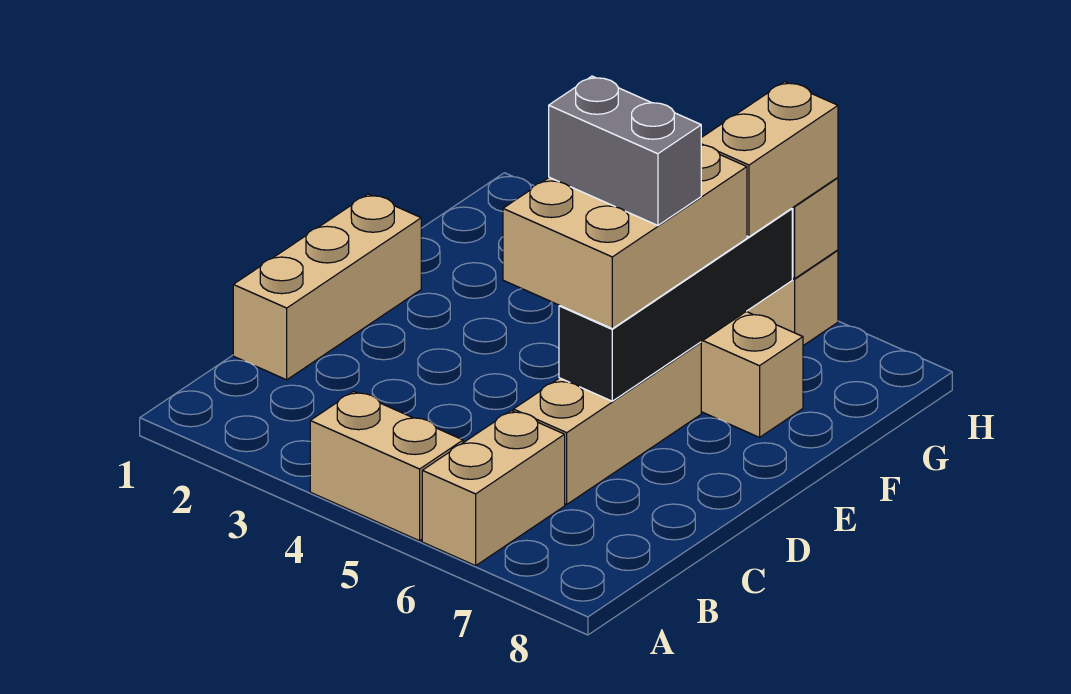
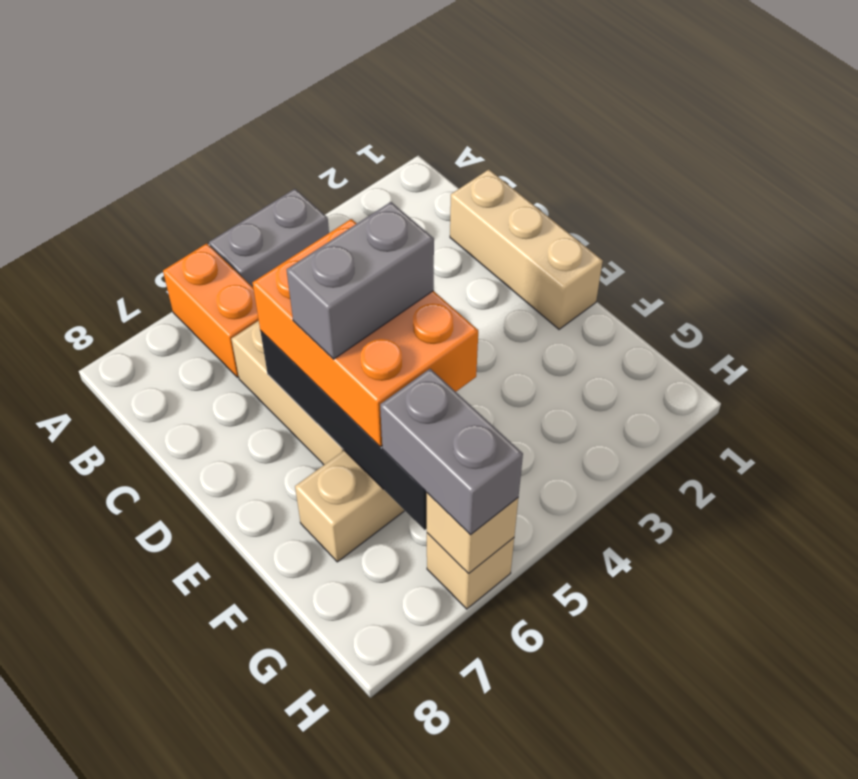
tan brick A4:A5 level 1 -> grey brick A4:A5 level 1
tan brick A6:B6 level 1 -> orange brick A6:B6 level 1
tan brick D5:F6 level 3 -> orange brick D5:F6 level 3
tan brick G6:H6 level 3 -> grey brick G6:H6 level 3

